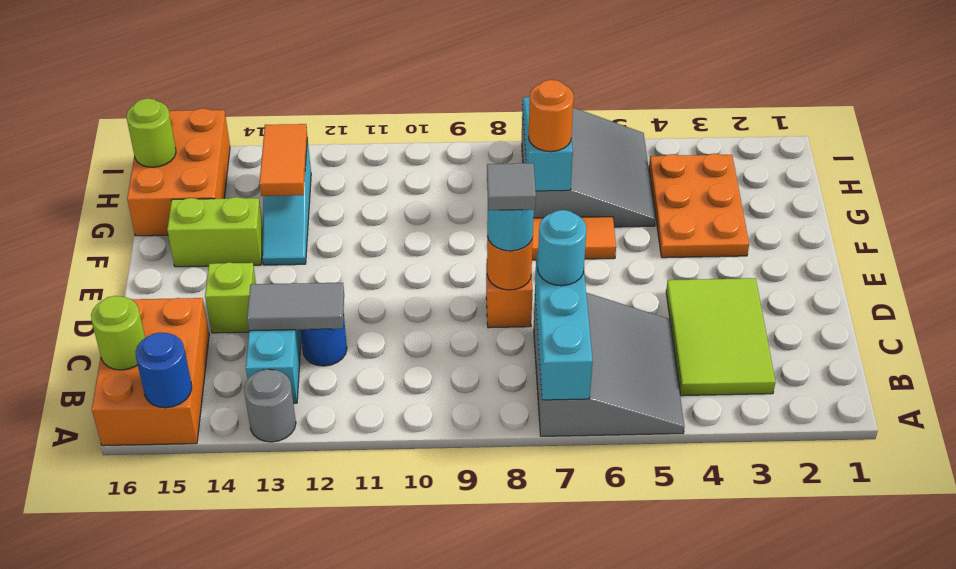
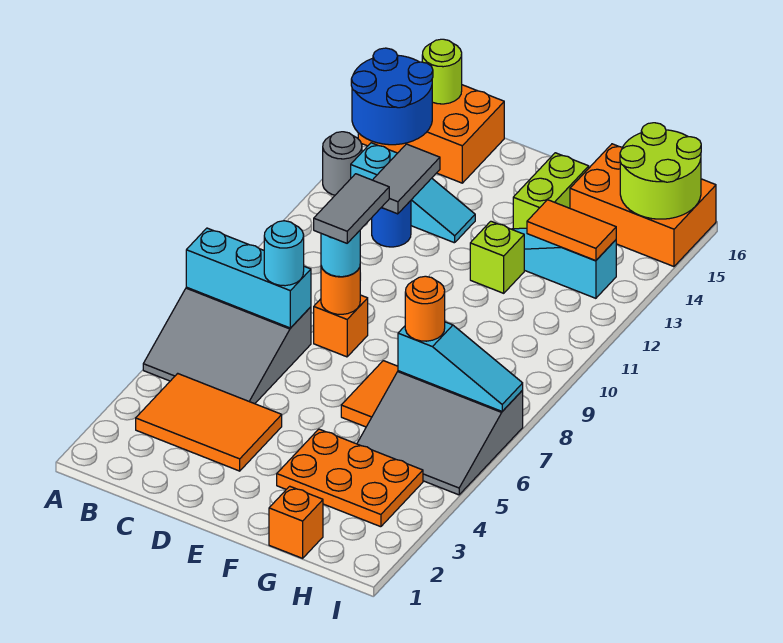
blue round brick A15 level 2 -> blue round brick A14:B15 level 2
lime tile B3:D4 level 1 -> orange tile B3:D4 level 1
grey tile D8 level 4 -> grey tile D8:D9 level 4
lime brick D14 level 1 -> lime brick F12 level 1
none -> orange brick G1 level 1
lime round brick H16 level 2 -> lime round brick H15:I16 level 2

